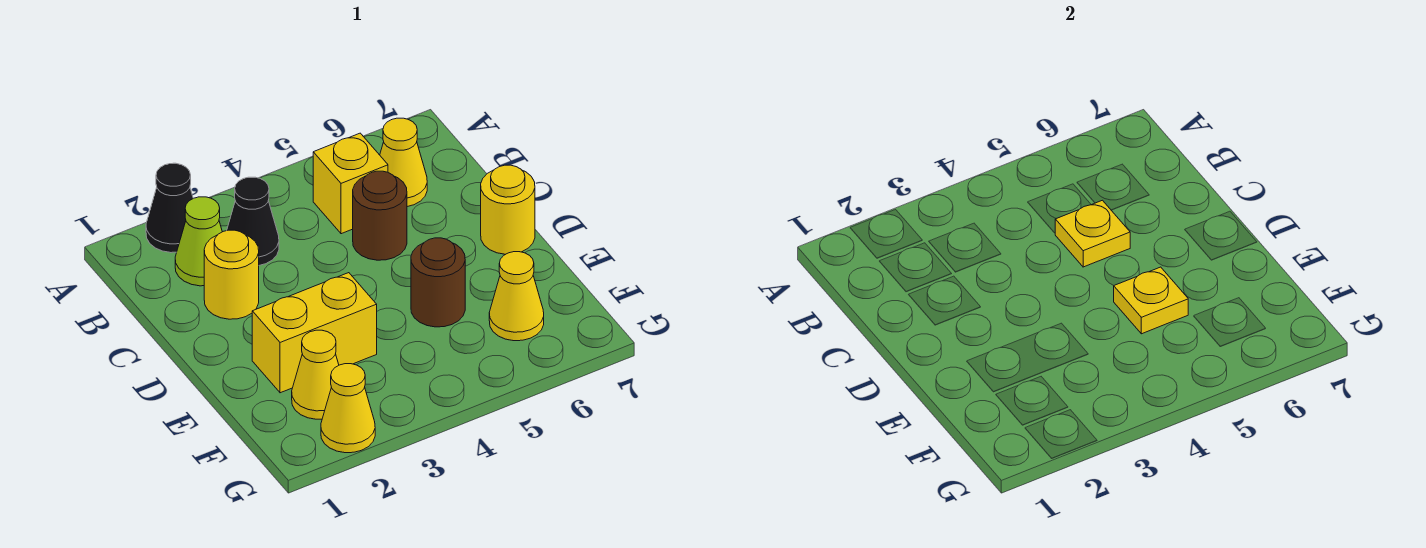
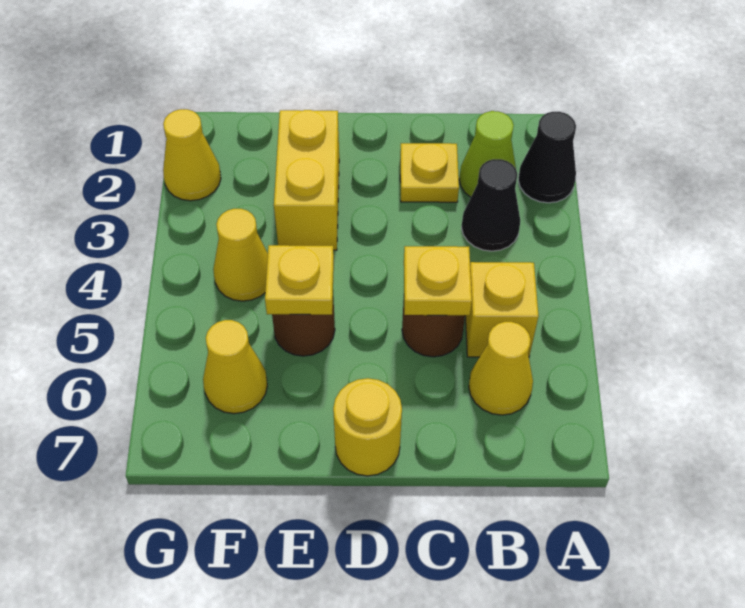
yellow round brick C2 level 1 -> yellow plate C2 level 1
yellow cone F2 level 1 -> yellow cone F4 level 1

